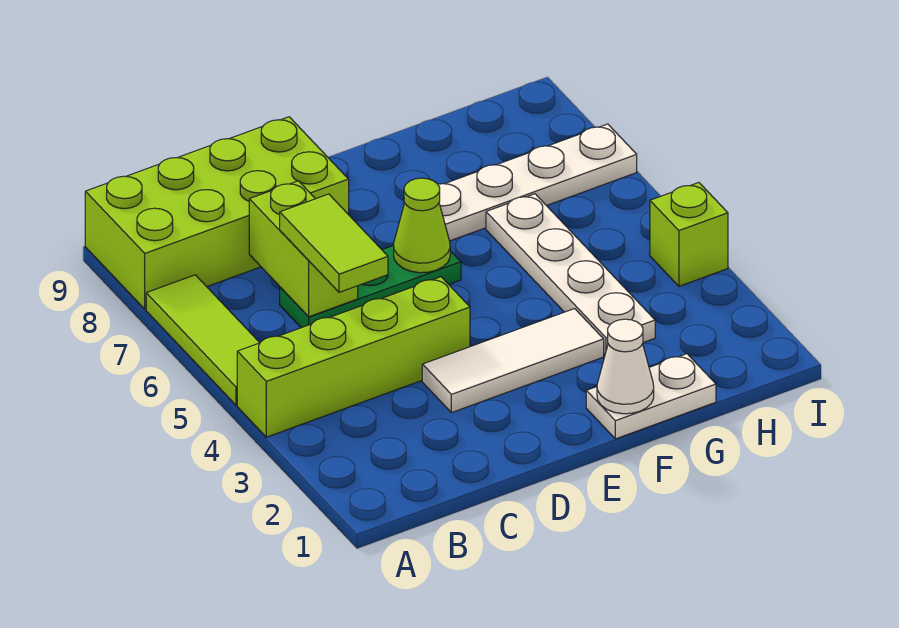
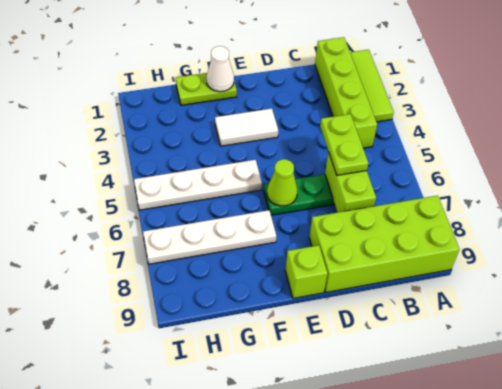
lime brick A4:D4 level 1 -> lime brick B1:B4 level 1
lime tile A5:A7 level 1 -> lime tile A1:A3 level 1
lime tile C5:C6 level 3 -> lime plate C5:C6 level 3
white tile D3:F3 level 1 -> white tile E3:F3 level 1
white plate F1:G1 level 1 -> lime plate F1:G1 level 1
white plate G3:G6 level 1 -> white plate F5:I5 level 1
lime brick I4 level 1 -> lime brick E9 level 1

